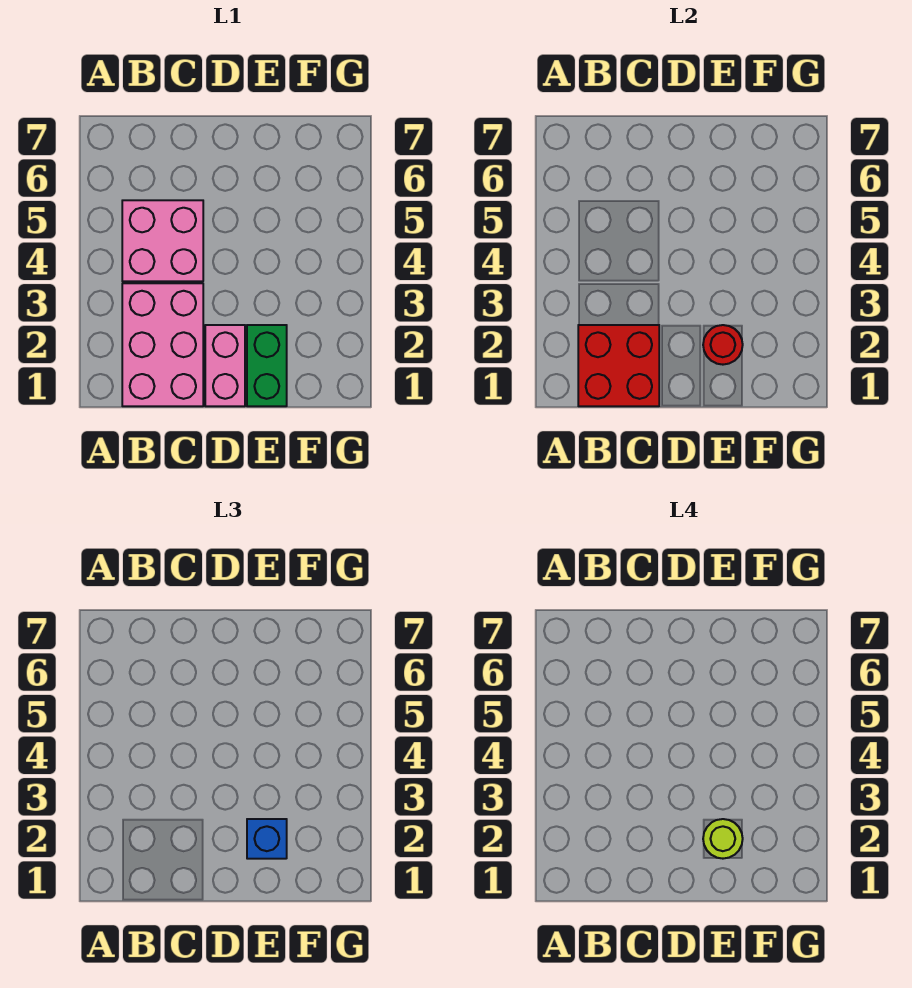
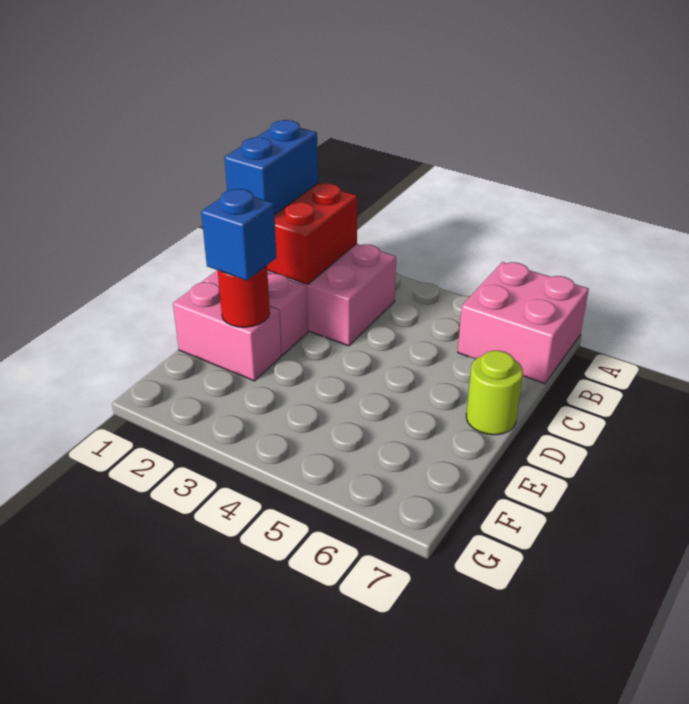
none -> blue brick B1:C1 level 3
pink brick B4:C5 level 1 -> pink brick A6:B7 level 1
green brick E1:E2 level 1 -> pink brick E1:E2 level 1
lime round brick E2 level 4 -> lime round brick D7 level 1

